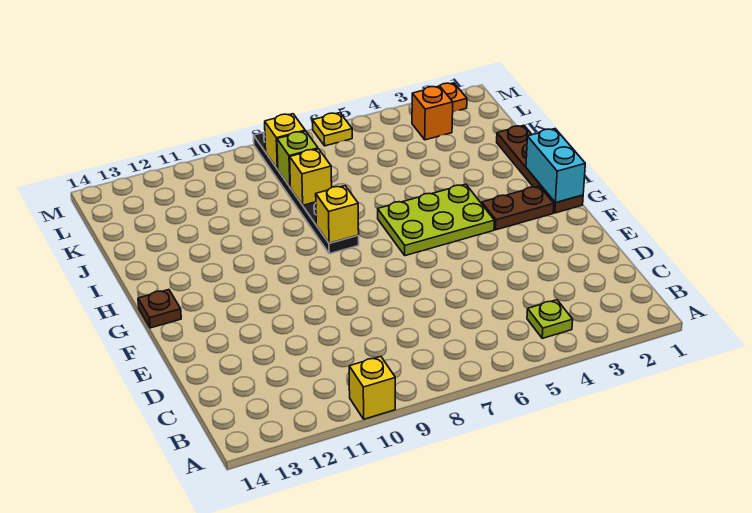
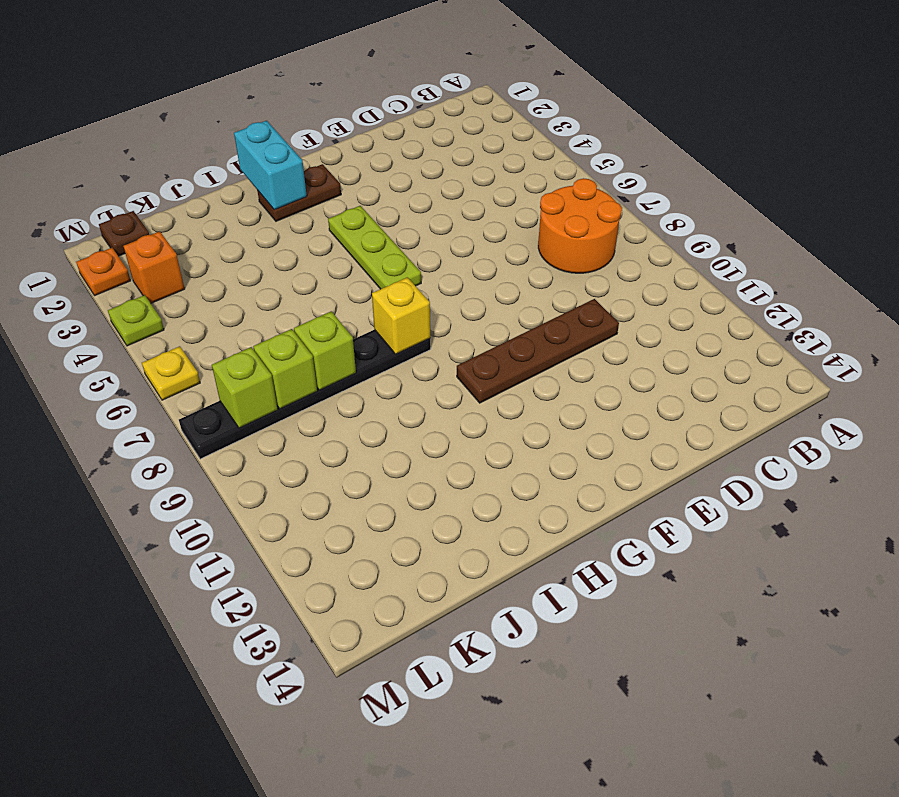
yellow brick A10 level 1 -> none
lime plate B4 level 1 -> lime plate M4 level 1
none -> orange round brick B7:C8 level 1
brown plate G1:J1 level 1 -> brown plate D10:G10 level 1
cyan brick G1:H1 level 2 -> cyan brick H1:H2 level 2
brown plate G2:G3 level 1 -> brown plate G2:H2 level 1
lime plate G4:H6 level 1 -> lime plate G4:G6 level 1
brown plate G14 level 1 -> brown plate L1 level 1
yellow brick J8 level 2 -> lime brick J8 level 2
yellow brick L8 level 2 -> lime brick L8 level 2

